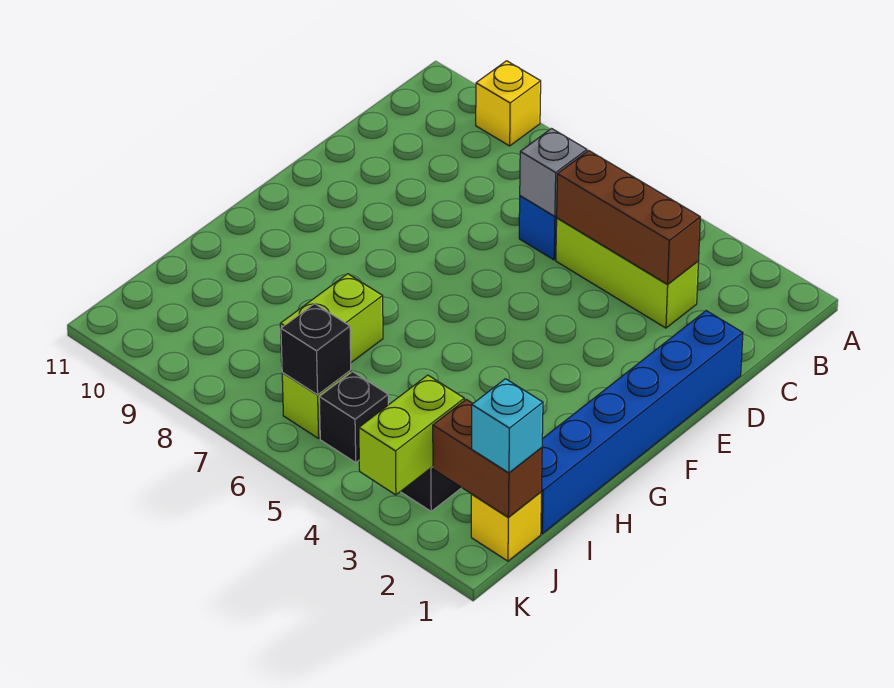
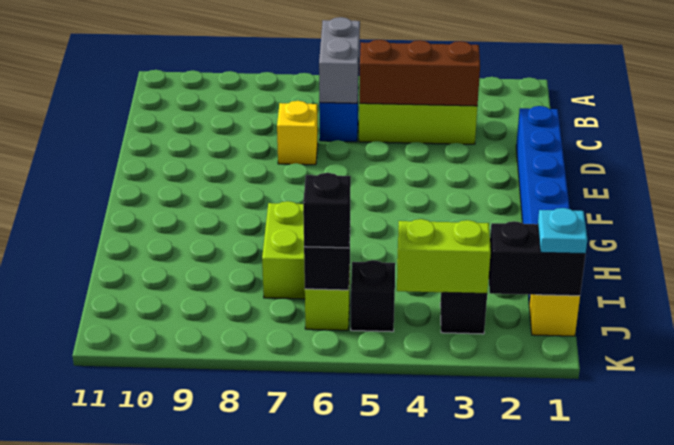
yellow brick A9 level 1 -> yellow brick D7 level 1
grey brick C6 level 2 -> grey brick B6:C6 level 2
brown brick J1:J2 level 2 -> black brick J1:J2 level 2
cyan brick J1 level 3 -> cyan plate J1 level 3
lime brick J3:K3 level 2 -> lime brick J3:J4 level 2
none -> black brick J6 level 3

